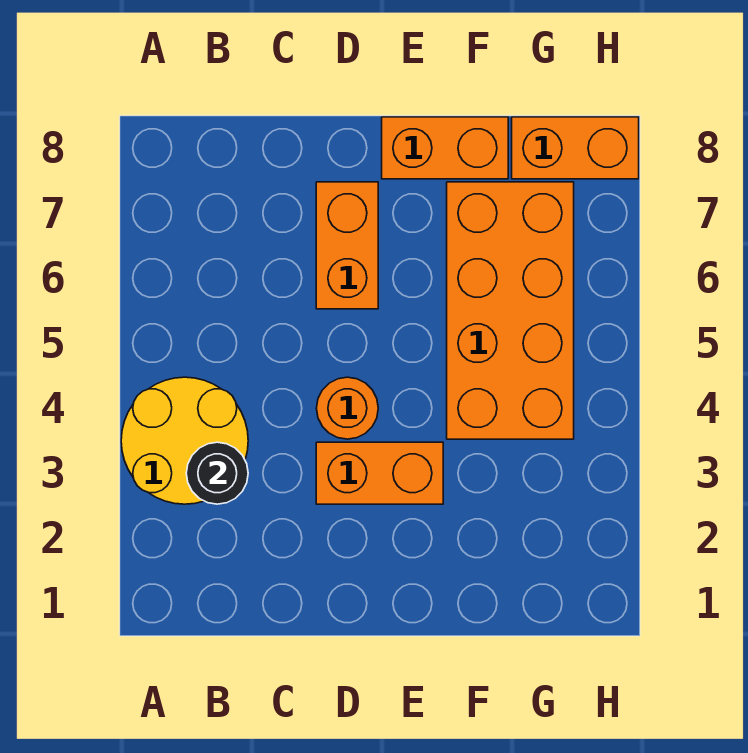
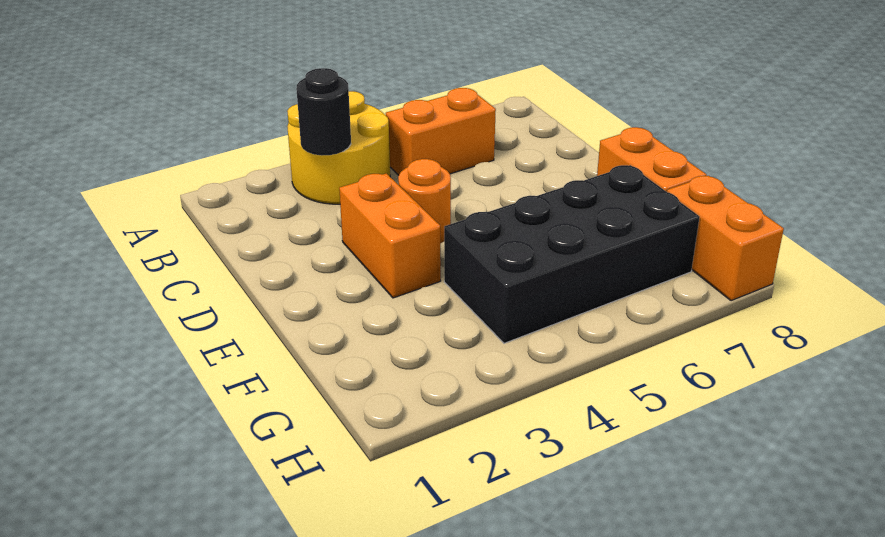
orange brick D6:D7 level 1 -> orange brick B5:B6 level 1
orange brick F4:G7 level 1 -> black brick F4:G7 level 1

